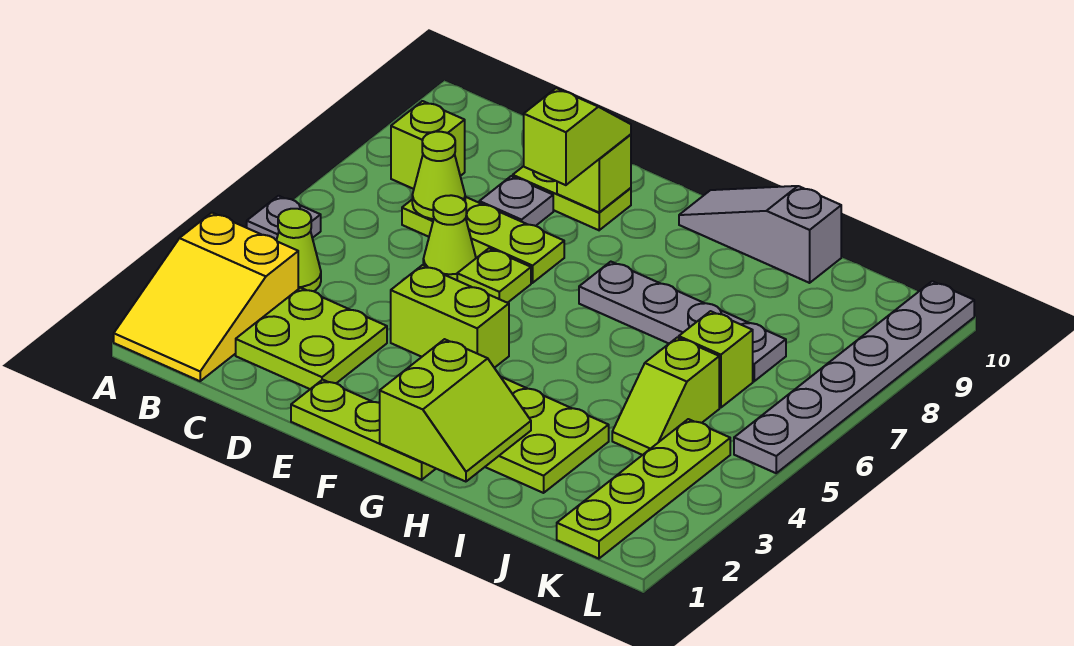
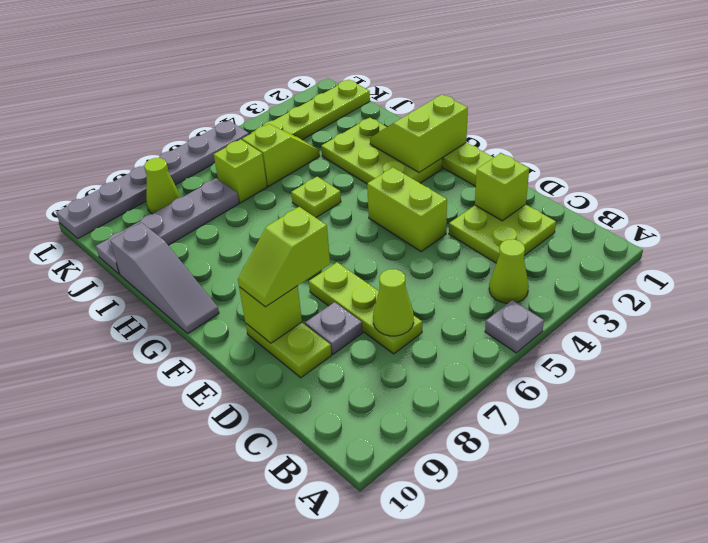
yellow slope A1:B3 level 1 top 3 -> none
lime brick B8 level 1 -> lime brick D2 level 2
lime cone D6 level 1 -> lime cone K8 level 1
lime plate E6 level 1 -> lime plate H5 level 1
grey plate G7:J7 level 1 -> grey plate J7:J10 level 1

